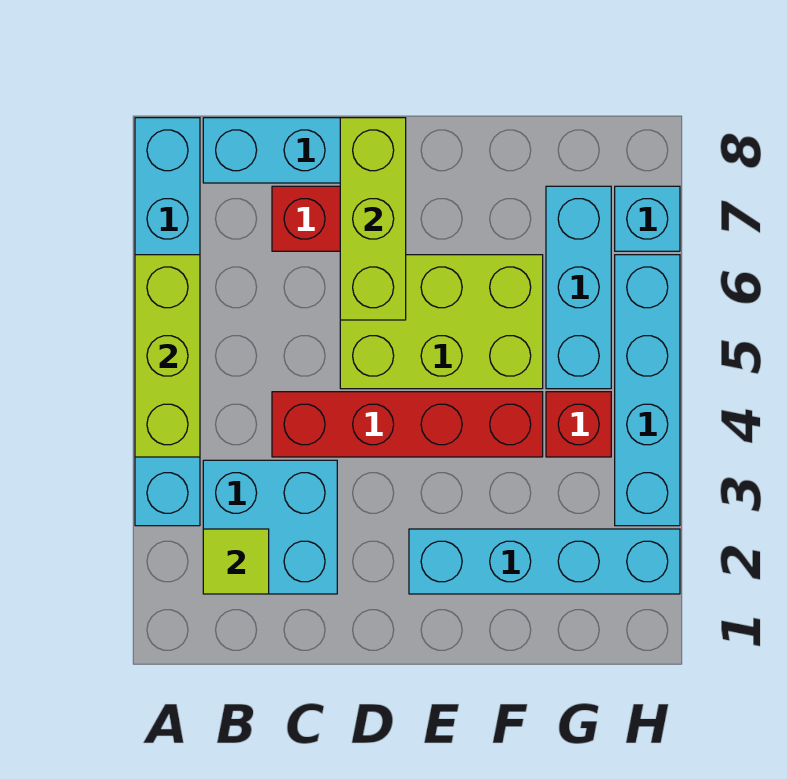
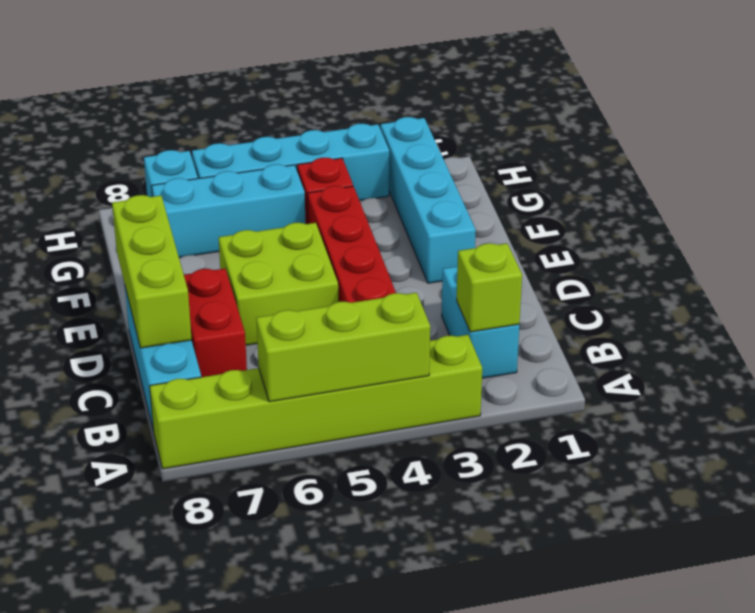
cyan brick A3:A8 level 1 -> lime brick A3:A8 level 1
cyan brick B2:C3 level 1 -> cyan brick B2:C2 level 1
lime tile B2 level 2 -> lime brick B2 level 2
lime brick D5:F6 level 1 -> lime brick D5:E6 level 1
lime brick D6:D8 level 2 -> lime brick C8:E8 level 2

